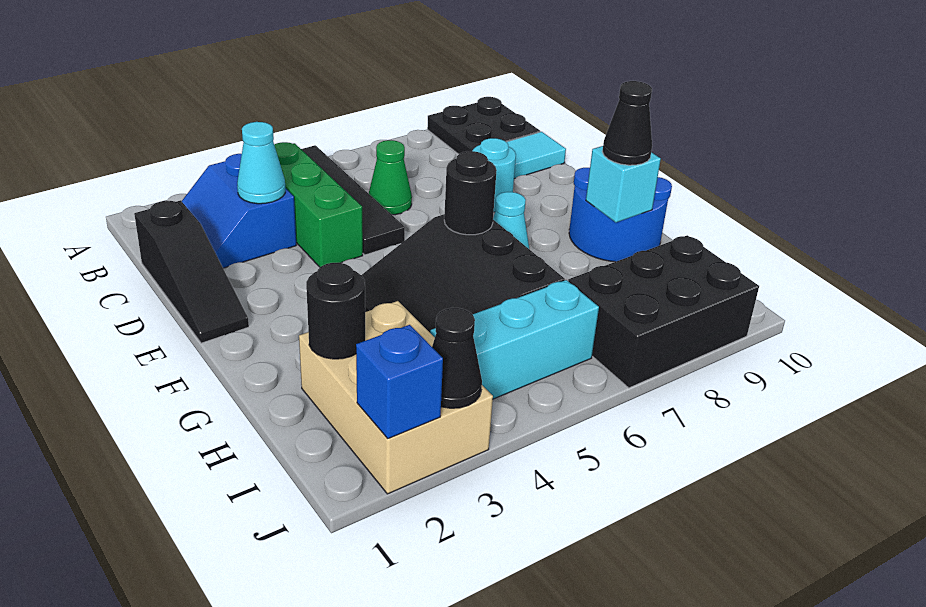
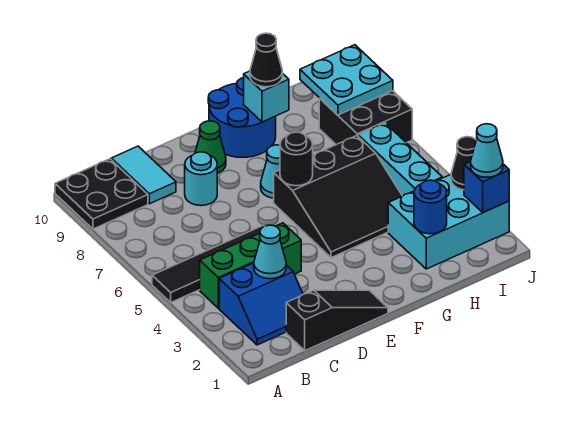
green cone C6 level 1 -> green cone E9 level 1
tan brick H2:J3 level 1 -> cyan brick H2:J3 level 1
black round brick H2 level 2 -> blue round brick H2 level 2
black brick I7:J9 level 1 -> black brick I7:J8 level 1
none -> cyan plate I8:J9 level 2
none -> cyan cone J2 level 3

